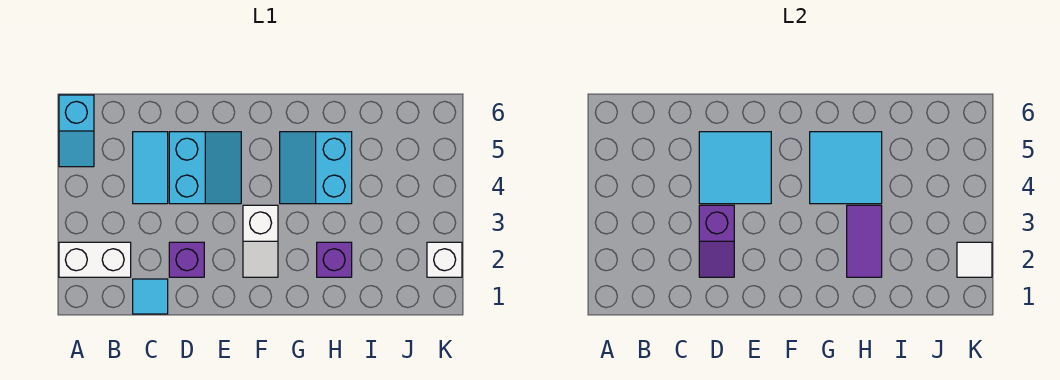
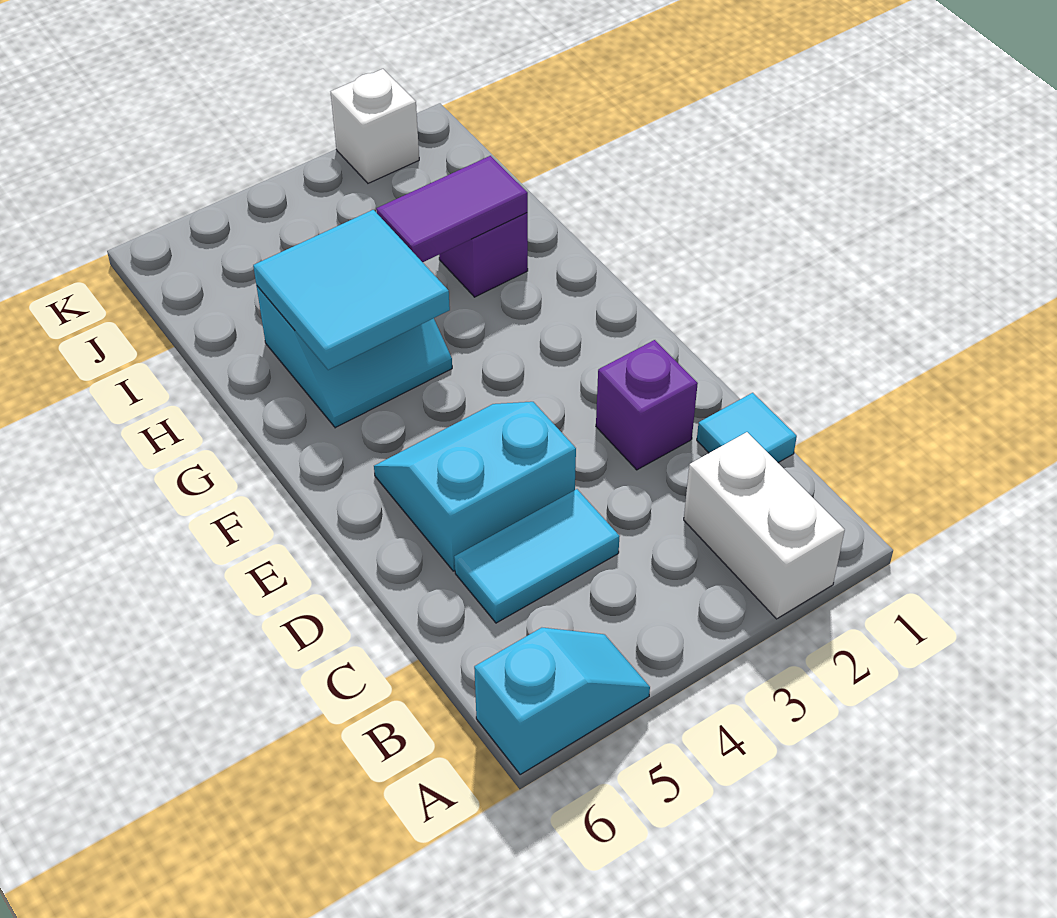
purple slope D2:D3 level 2 top 3 -> none
cyan tile D4:E5 level 2 -> none
white slope F2:F3 level 1 top 3 -> none
white tile K2 level 2 -> none

